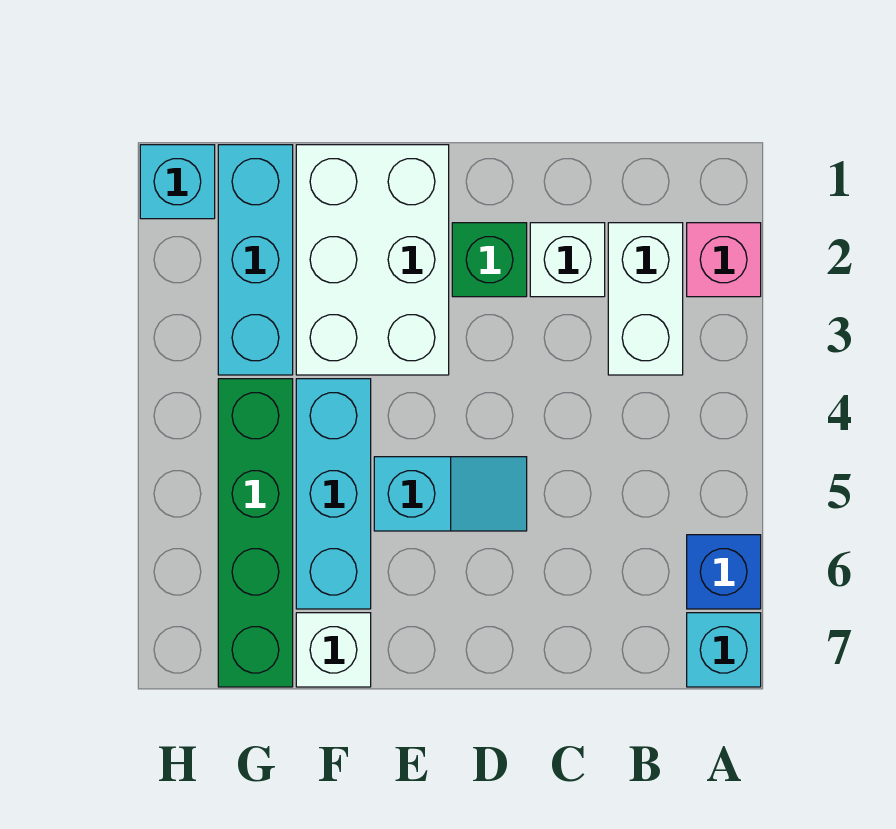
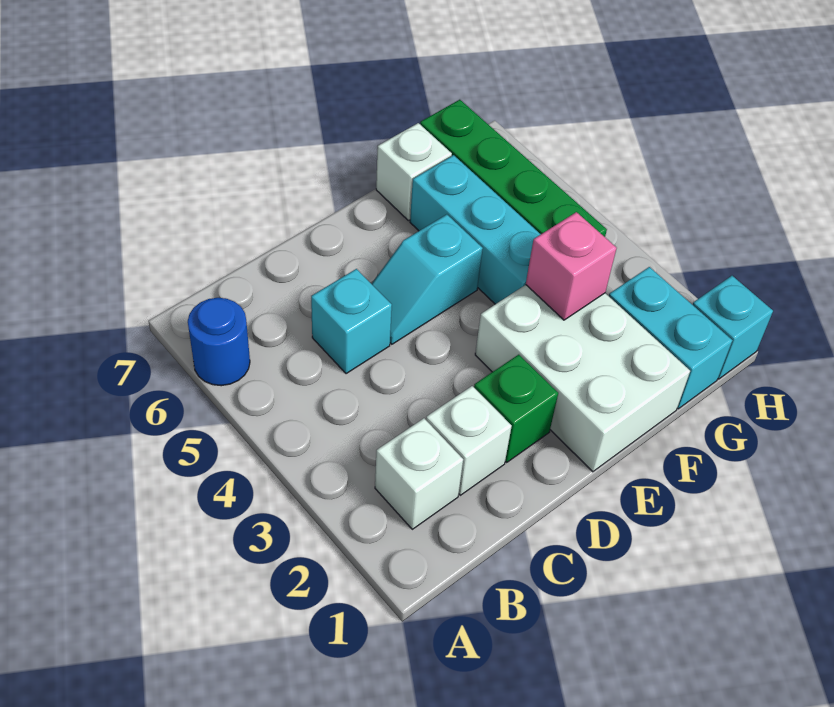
pink brick A2 level 1 -> pink brick F3 level 2
blue brick A6 level 1 -> blue round brick A6 level 1
cyan brick A7 level 1 -> cyan brick C5 level 1
white brick B2:B3 level 1 -> white brick B2 level 1
cyan brick G1:G3 level 1 -> cyan brick G1:G2 level 1

